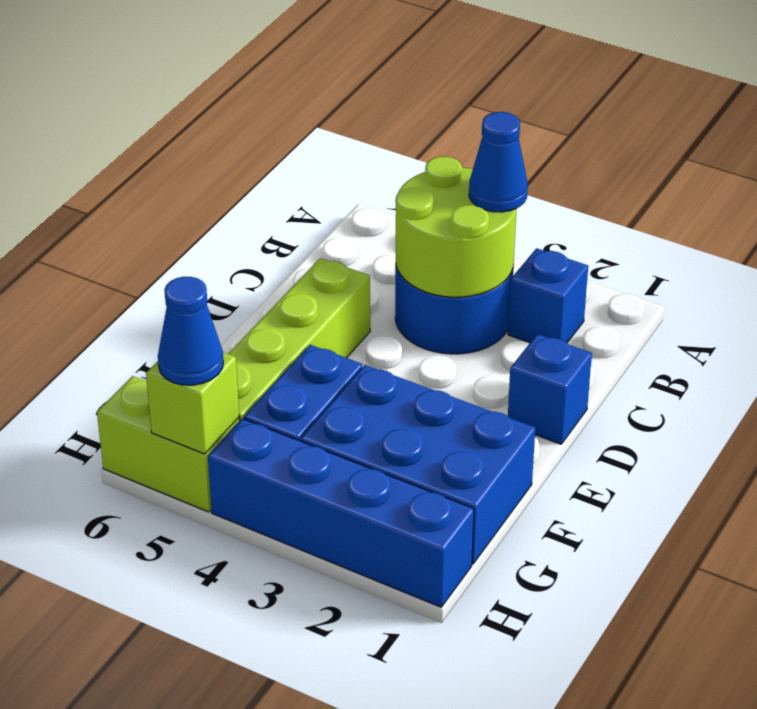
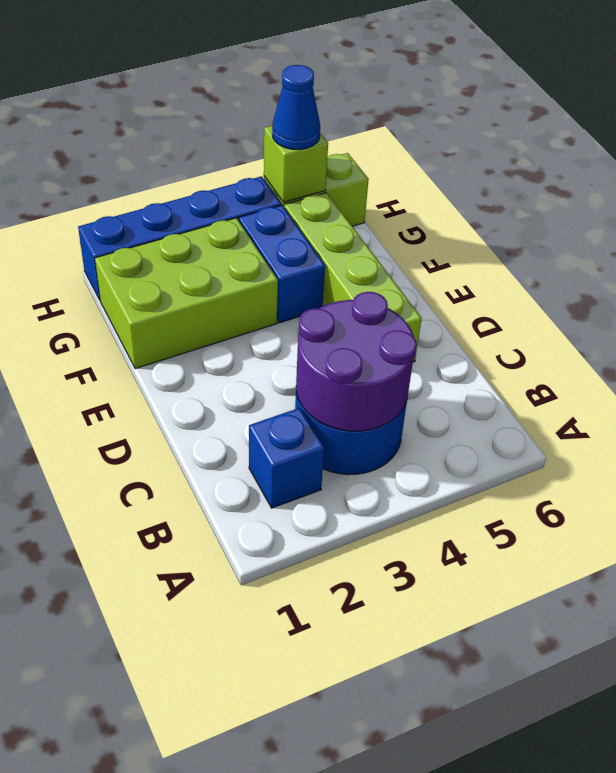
lime round brick B3:C4 level 2 -> purple round brick B3:C4 level 2
blue cone B3 level 3 -> none
blue brick D1 level 1 -> none
blue brick F1:G3 level 1 -> lime brick F1:G3 level 1

